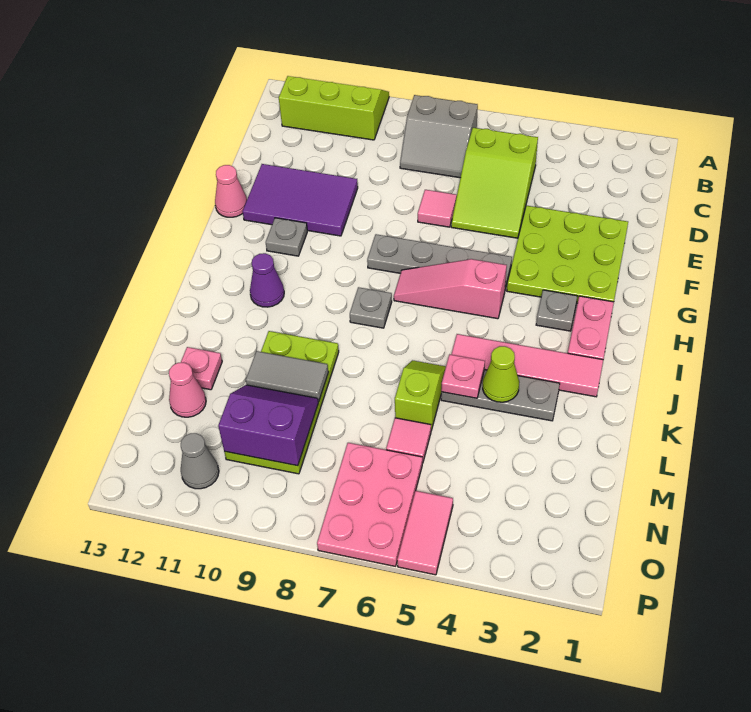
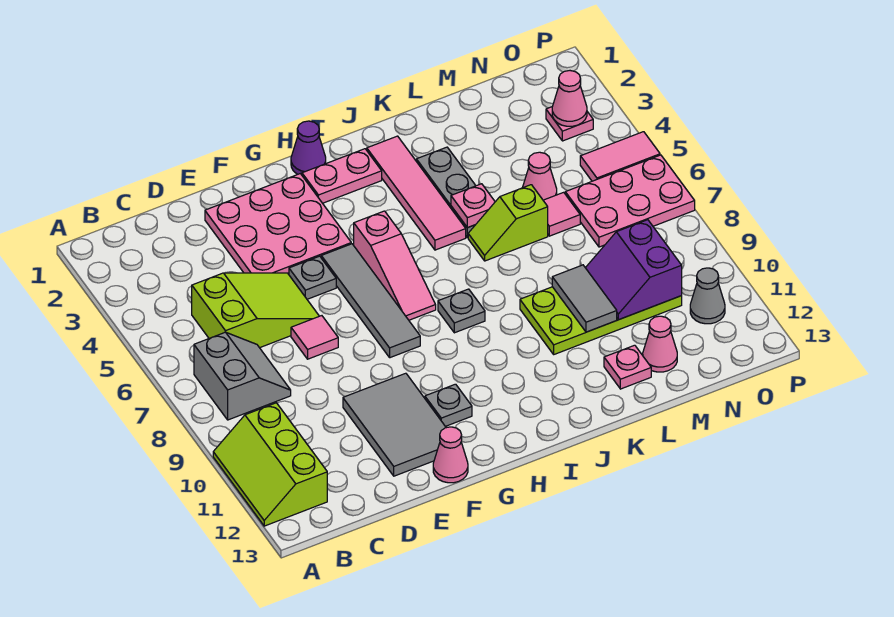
lime plate E2:G4 level 1 -> pink plate E2:G4 level 1
purple tile E10:F12 level 1 -> grey tile E10:F12 level 1
grey plate G5:G8 level 1 -> grey tile G5:G8 level 1
grey plate H3 level 1 -> grey plate F5 level 1
purple cone I11 level 1 -> purple cone H1 level 1
lime cone K4 level 2 -> none
none -> pink cone M5 level 1
none -> pink plate O3 level 1
none -> pink cone O3 level 2

